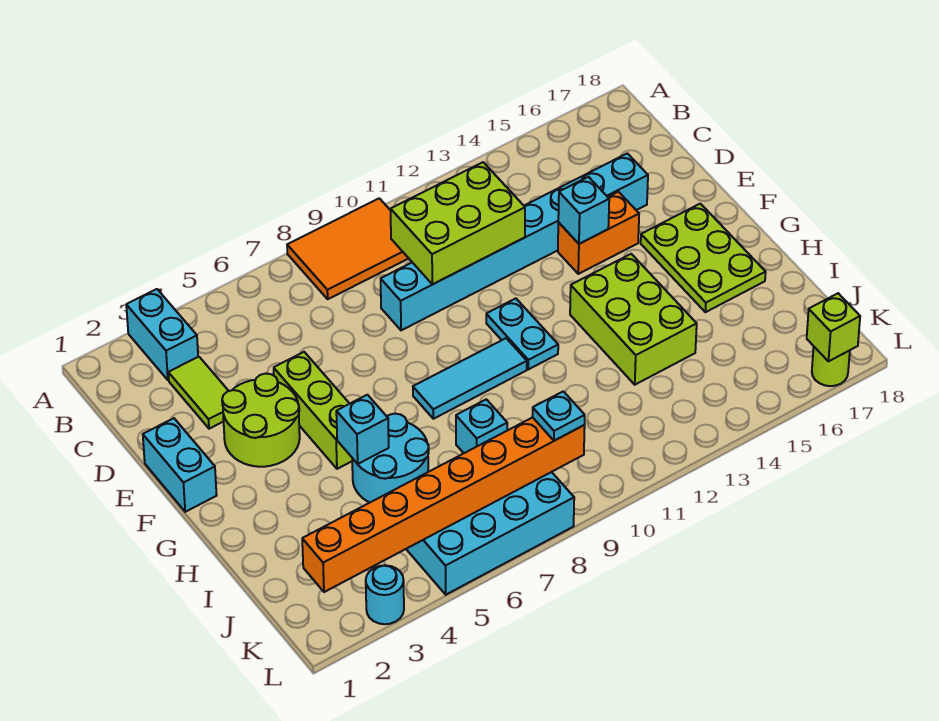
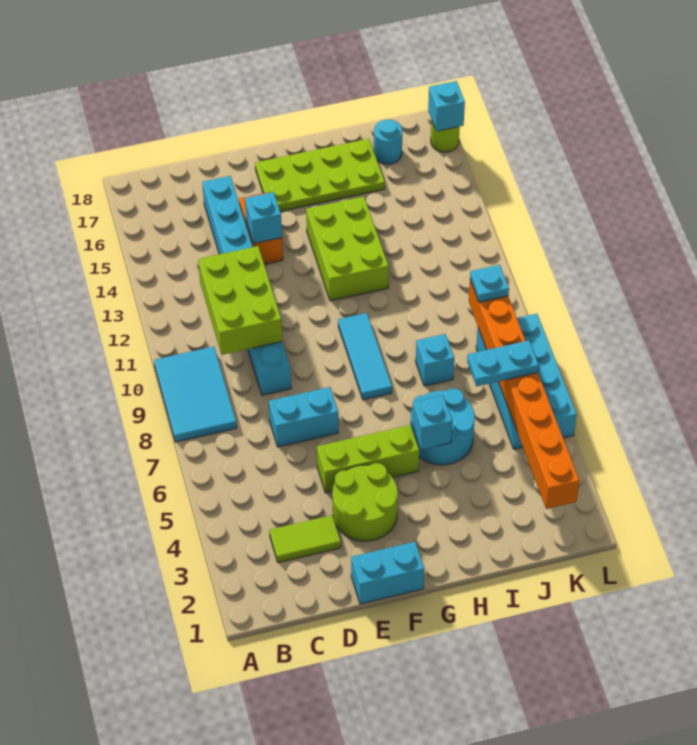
cyan brick A3:B3 level 1 -> cyan brick D7:E7 level 1
orange tile A8:B10 level 1 -> cyan tile A8:B10 level 1
cyan plate F11:G11 level 1 -> cyan plate J6:K6 level 3
lime plate F16:H17 level 1 -> lime plate F16:I17 level 1
lime brick G13:I14 level 1 -> lime brick G12:H14 level 1
cyan round brick L3 level 1 -> cyan round brick J17 level 1
lime brick L17 level 2 -> cyan brick L17 level 2

